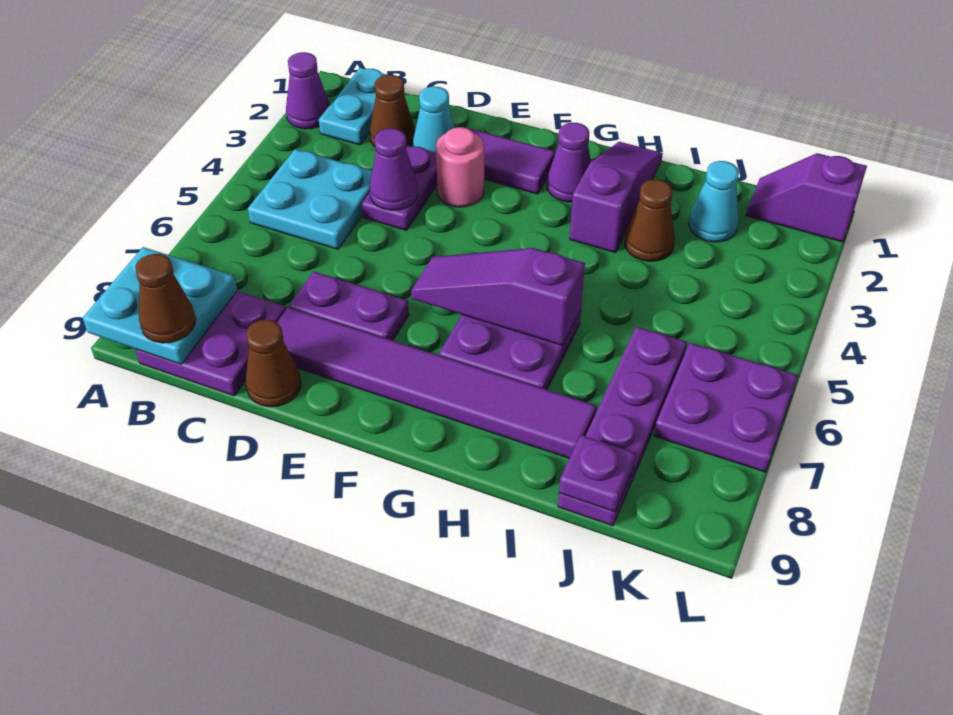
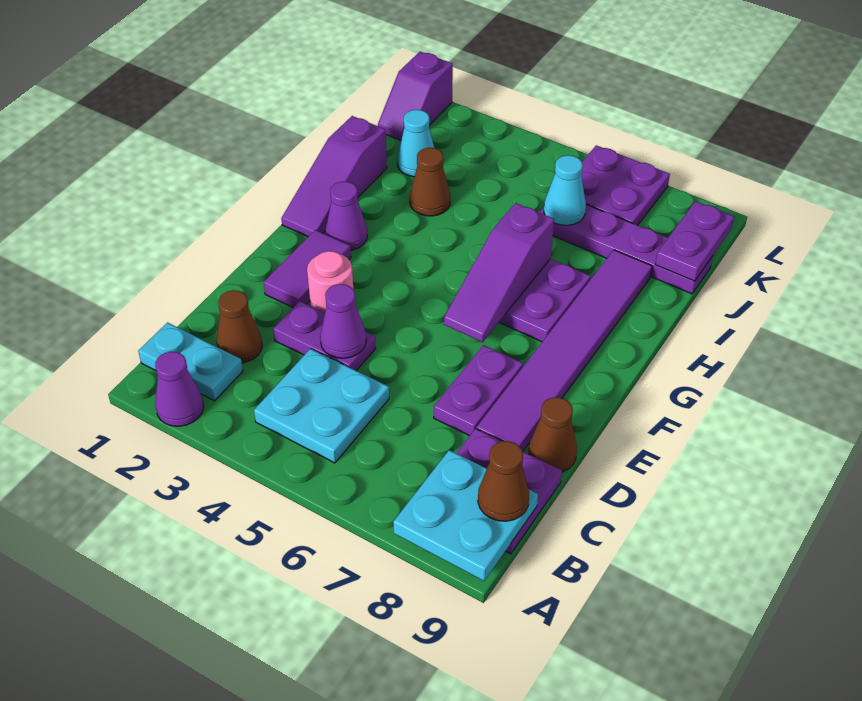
cyan cone D2 level 1 -> cyan cone J6 level 2
purple slope H1:H3 level 1 top 3 -> purple slope G1:I1 level 1 top I
purple plate J9 level 2 -> purple plate J9:K9 level 2

